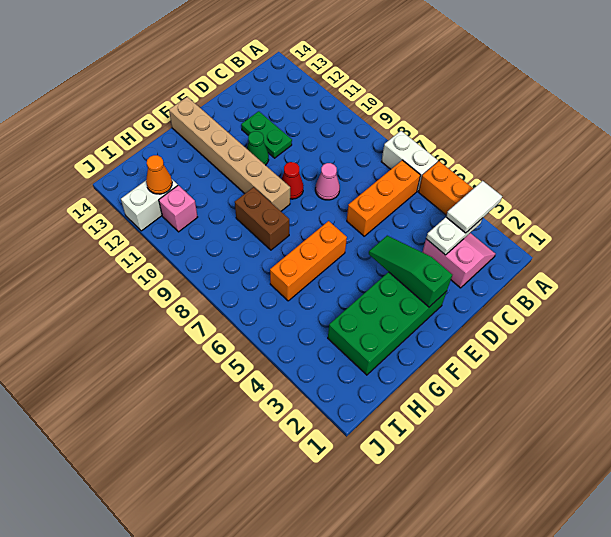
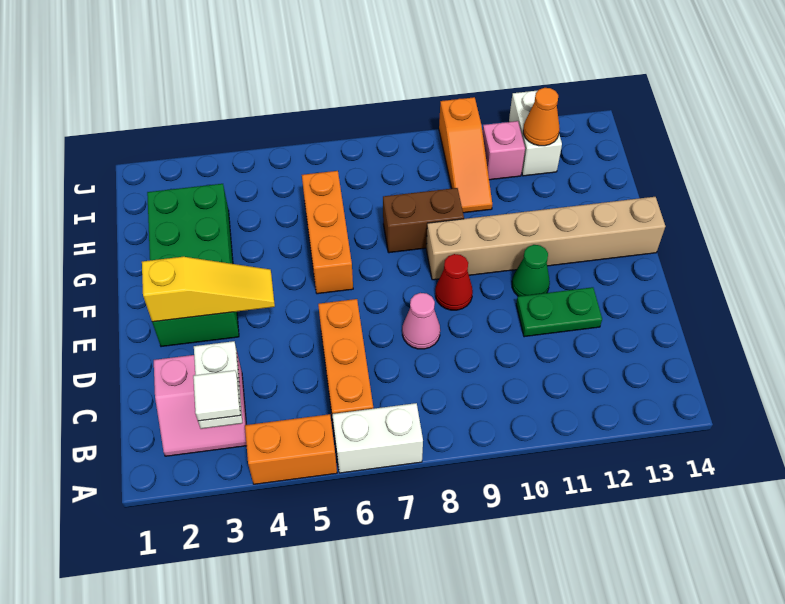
white tile A3:B3 level 3 -> white tile B3 level 3
green slope E2:E4 level 2 top 2 -> yellow slope E2:E4 level 2 top 2
none -> orange slope H10:J10 level 1 top J

